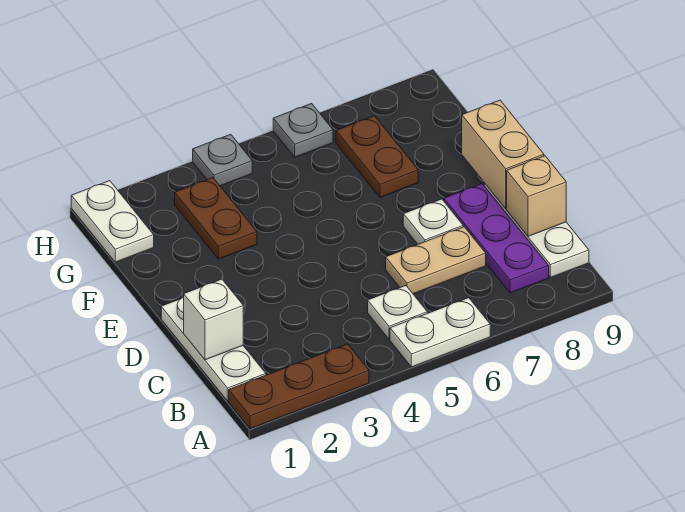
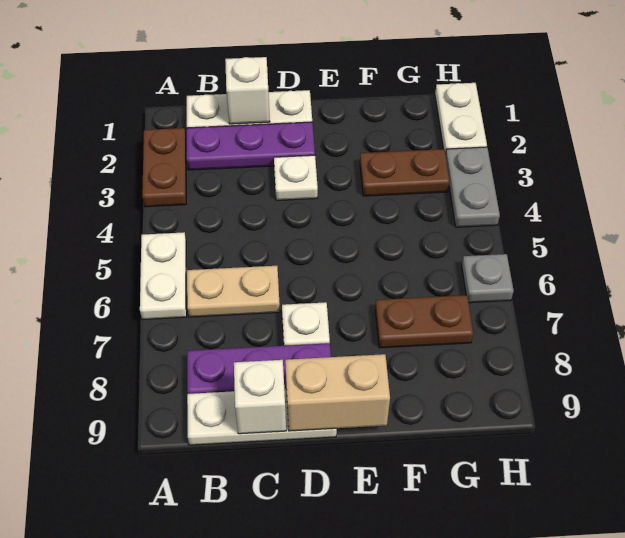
brown plate A1:A3 level 1 -> brown plate A2:A3 level 1
none -> purple plate B2:D2 level 1
white plate B5 level 1 -> white plate D3 level 1
tan plate C6:C7 level 1 -> tan plate B6:C6 level 1
tan brick C9 level 2 -> white brick C9 level 2
white plate G1:H1 level 1 -> white plate H1:H2 level 1
grey plate H4 level 1 -> grey plate H3:H4 level 1

